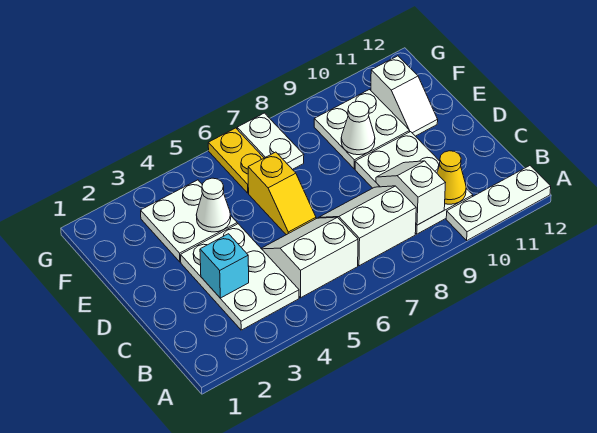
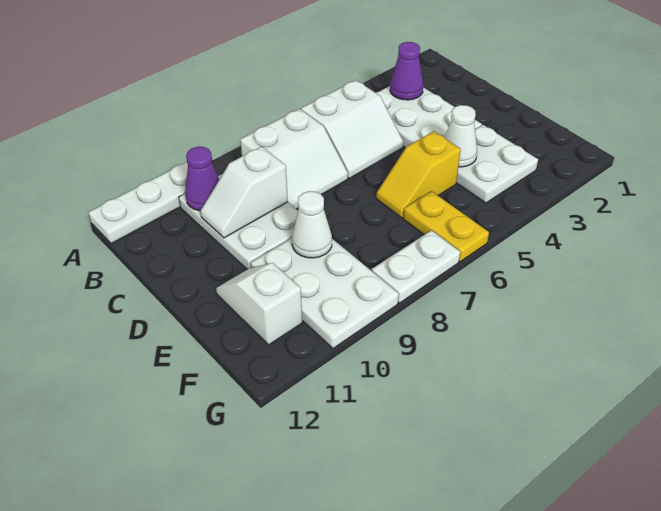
none -> purple cone B3 level 2
white slope B9:C9 level 2 top B -> white slope C9:C10 level 2 top 9
yellow cone B10 level 2 -> purple cone B10 level 2
cyan brick C3 level 2 -> none
yellow slope D6:E6 level 1 top E -> yellow slope E5:E6 level 1 top 5
white plate E9:F10 level 1 -> white plate E9:G10 level 1
white plate F7:G7 level 1 -> white plate G7:G8 level 1

